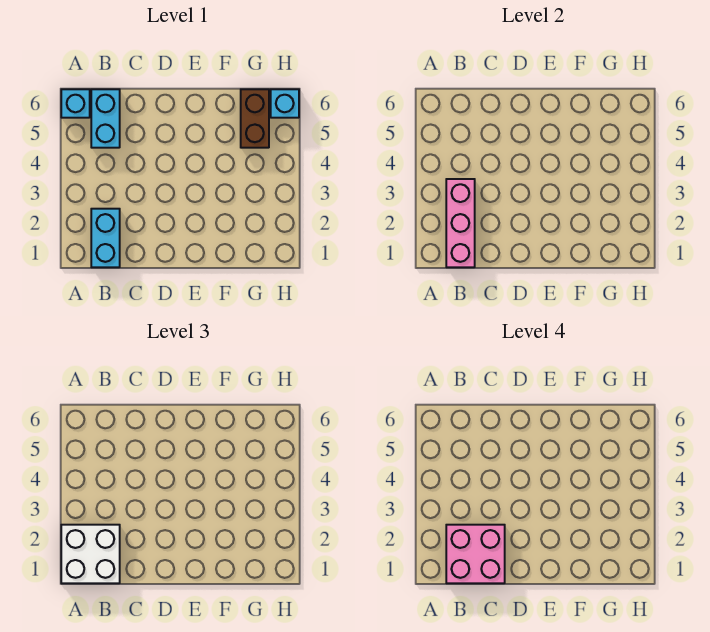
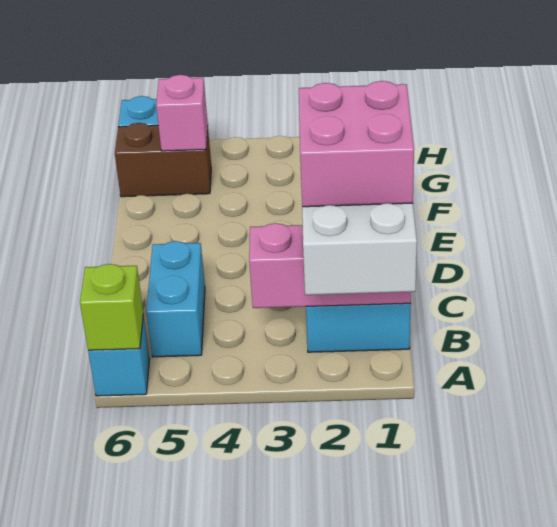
none -> lime brick A6 level 2
cyan brick B5:B6 level 1 -> cyan brick B5:C5 level 1
none -> pink brick G5 level 2

